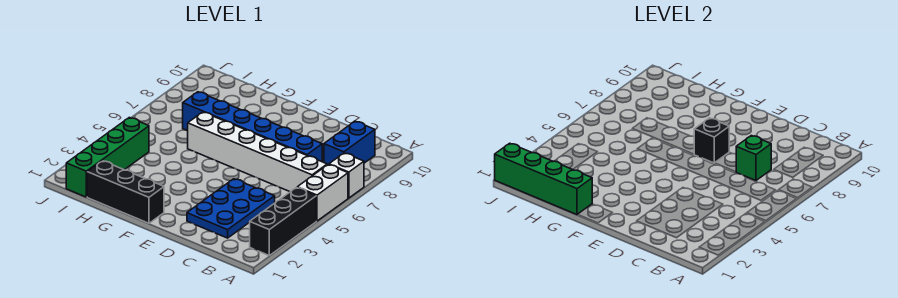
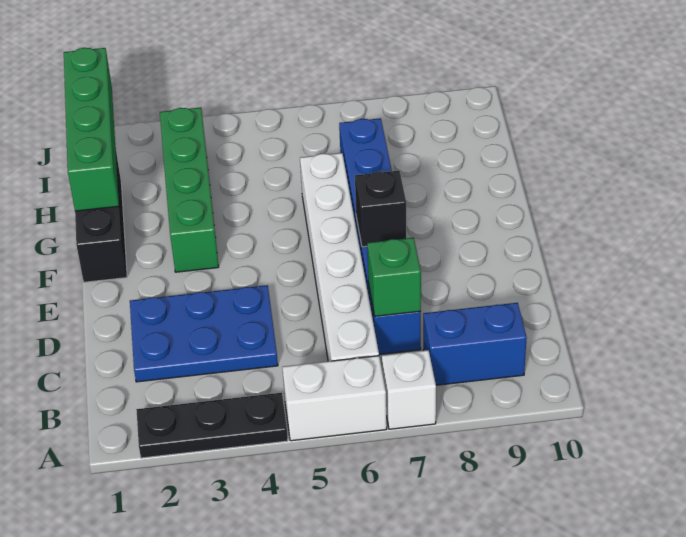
black brick A2:A4 level 1 -> black plate A2:A4 level 1
green brick I1:I4 level 1 -> green brick F3:I3 level 1

